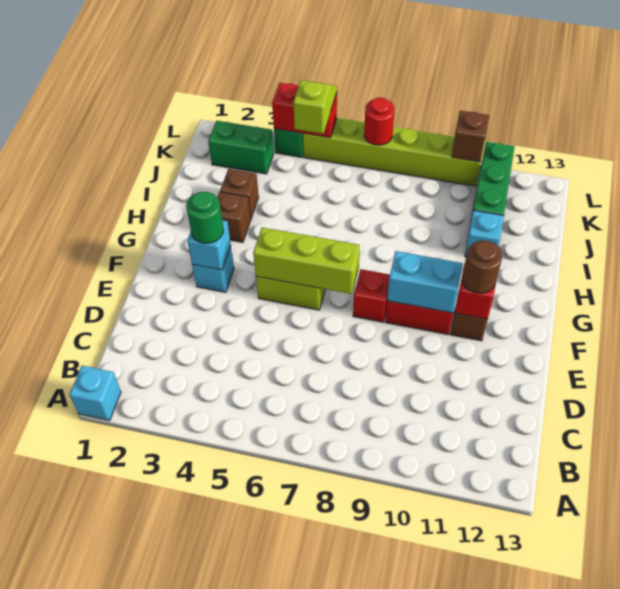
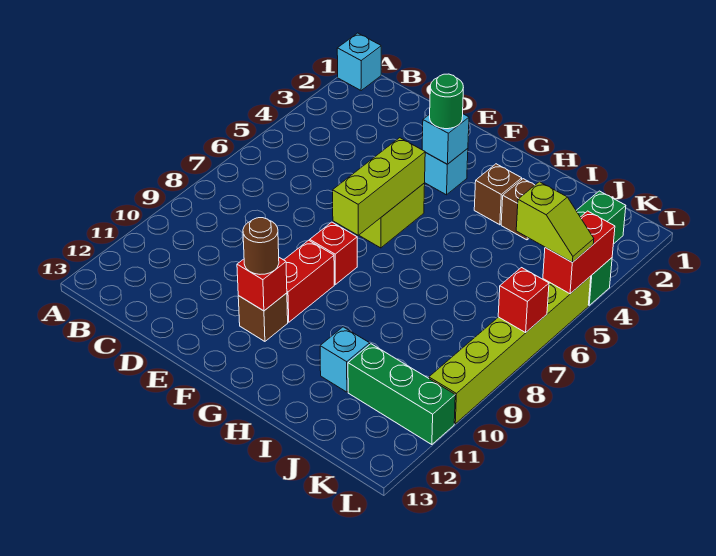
cyan brick F9:F10 level 2 -> none
red round brick L7 level 2 -> red brick L7 level 2
brown brick L10 level 2 -> none

